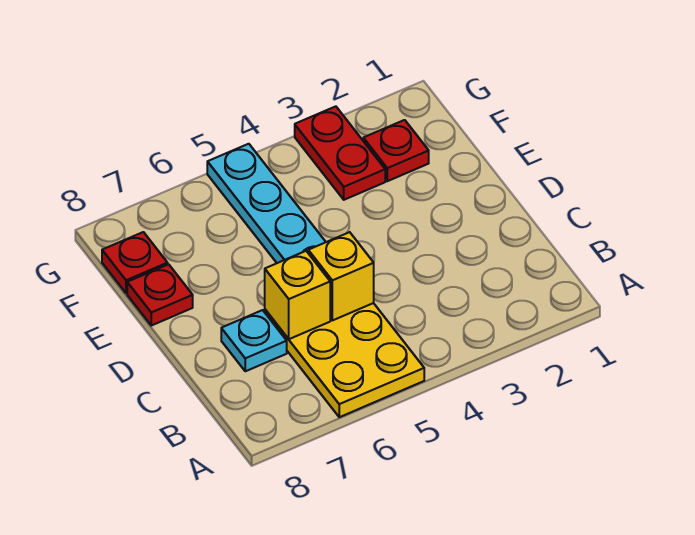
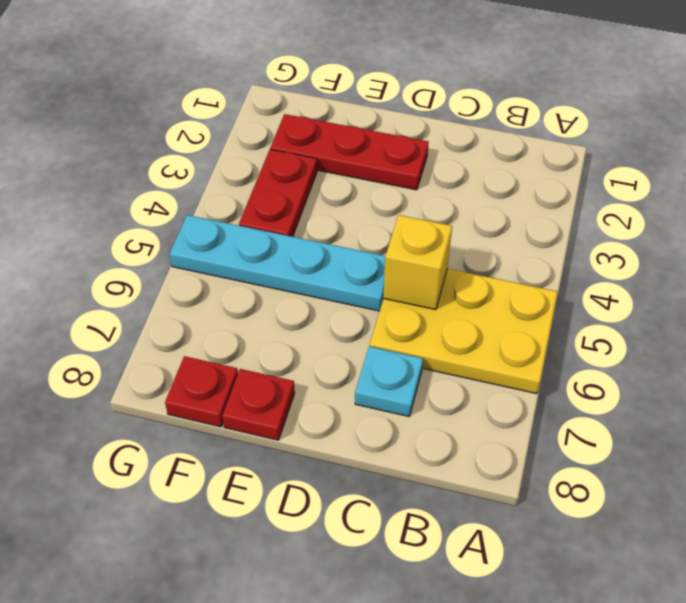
yellow brick C6 level 2 -> none
red plate F2 level 1 -> red plate D2:F2 level 1
red plate F3:G3 level 1 -> red plate F3:F4 level 1

